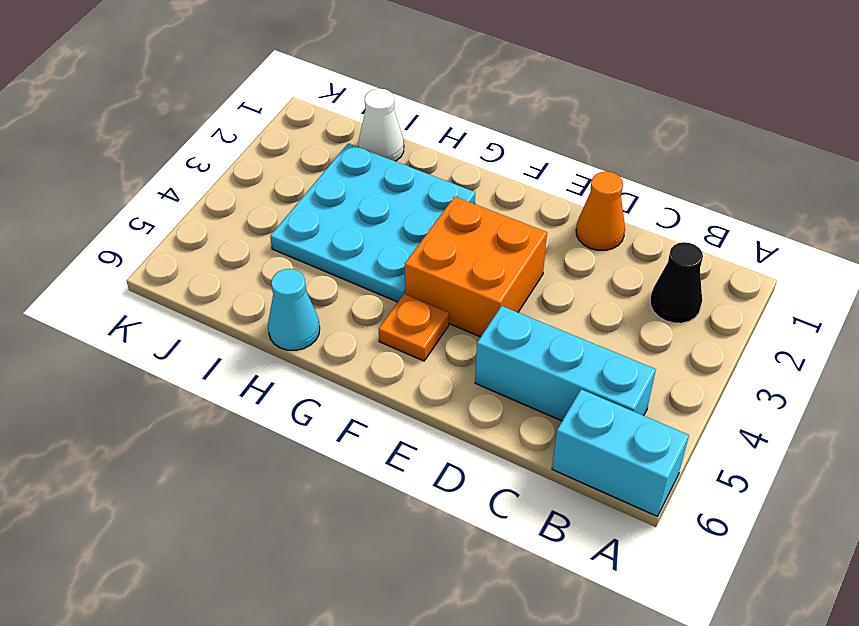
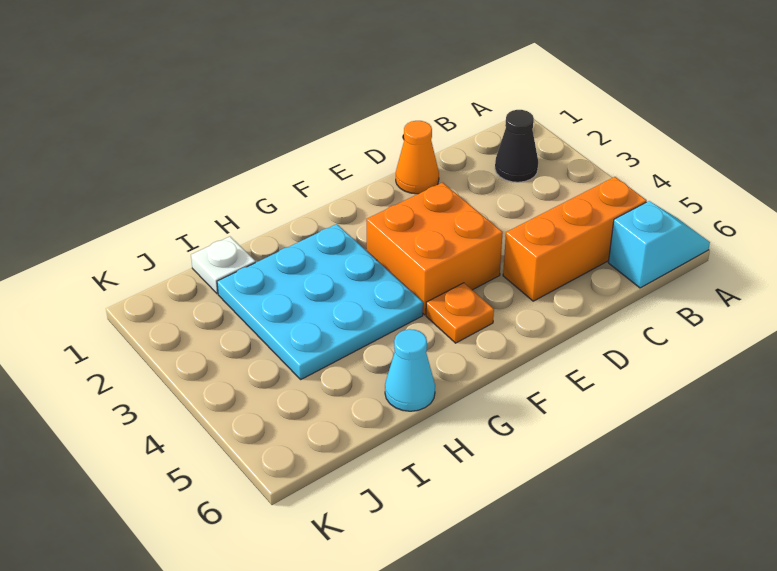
cyan brick A6:B6 level 1 -> cyan slope A6:B6 level 1 top B
cyan brick B5:D5 level 1 -> orange brick B5:D5 level 1
white cone I1 level 1 -> white plate I1 level 1

